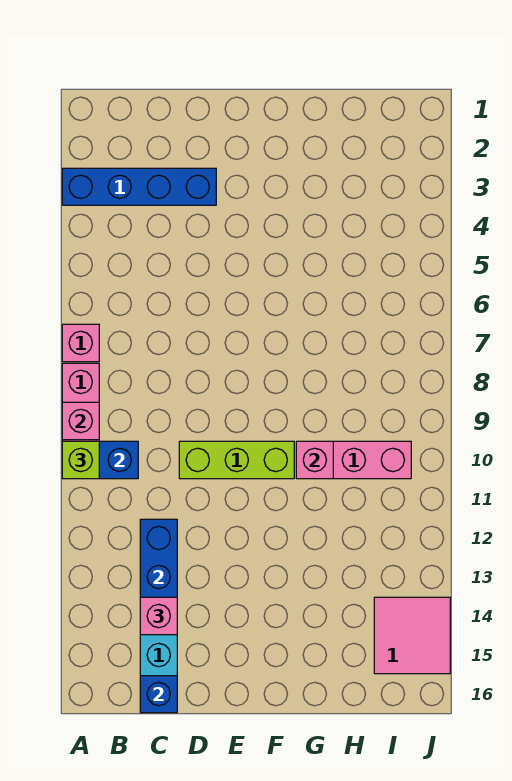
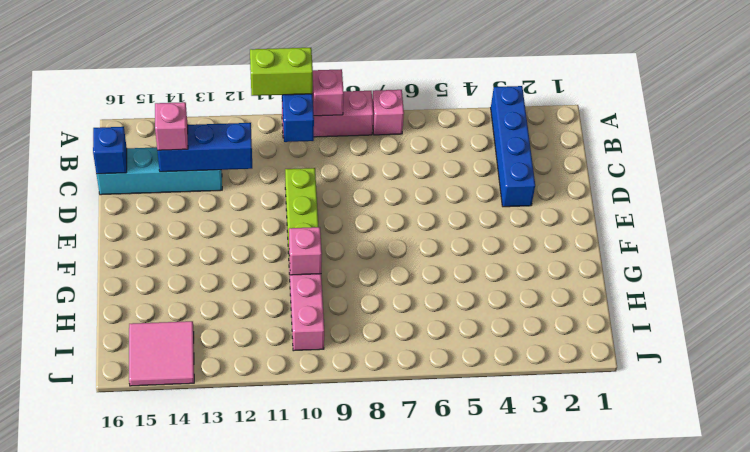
lime brick A10 level 3 -> lime brick A10:A11 level 3

